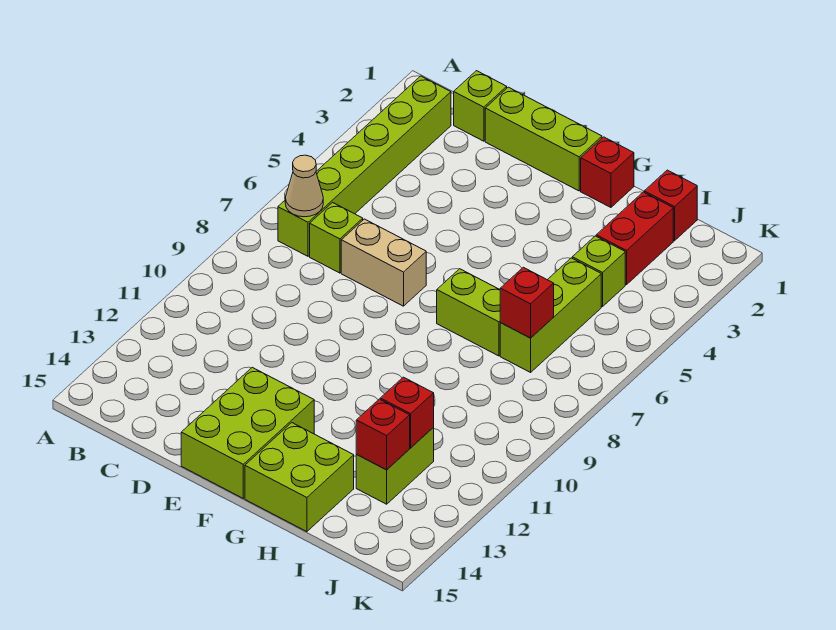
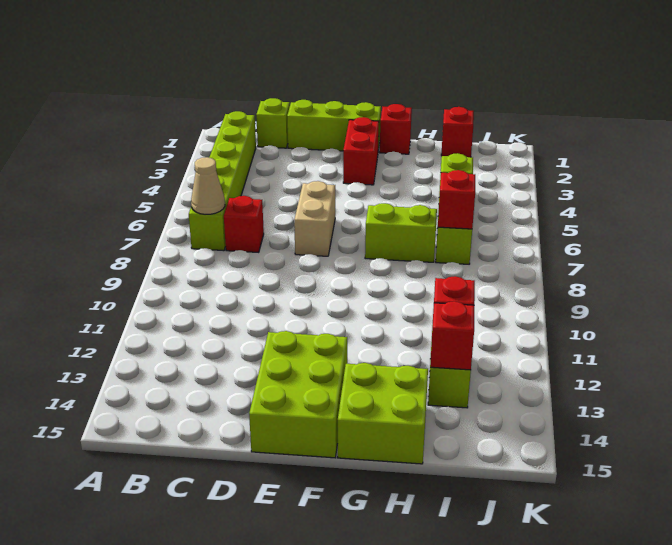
lime brick C7 level 1 -> red brick C7 level 1
tan brick D7:E7 level 1 -> tan brick E6:E7 level 1
red brick I2:I3 level 1 -> red brick F2:F3 level 1

